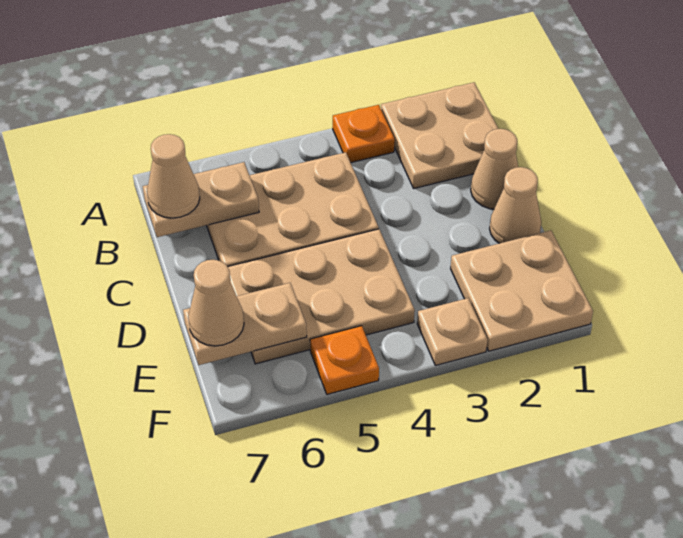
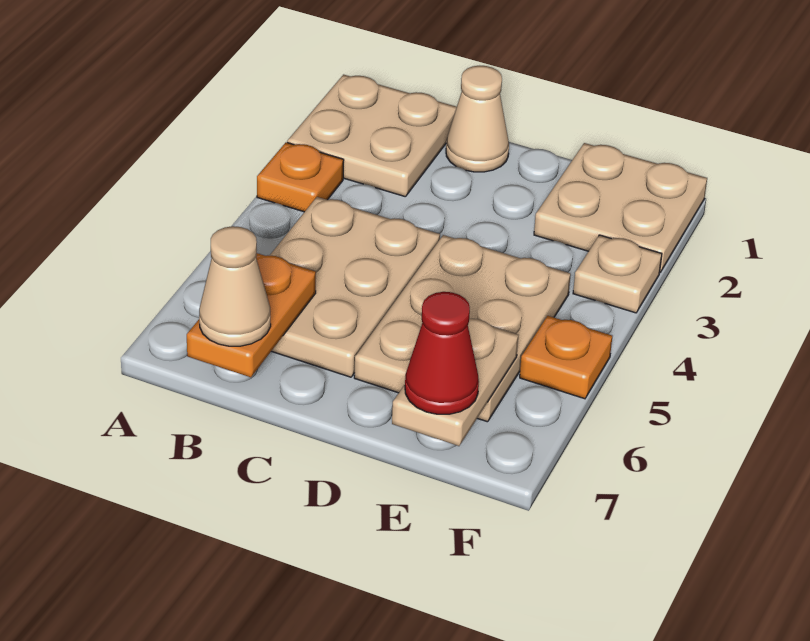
tan plate B6:B7 level 2 -> orange plate B6:B7 level 2
tan cone D1 level 1 -> none
tan cone E7 level 3 -> red cone E7 level 3

